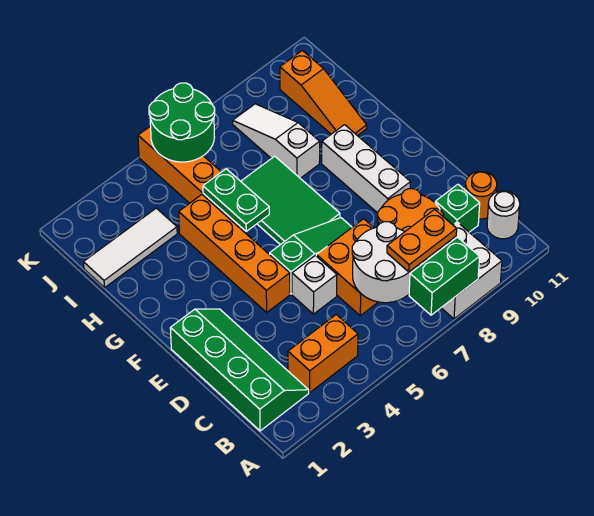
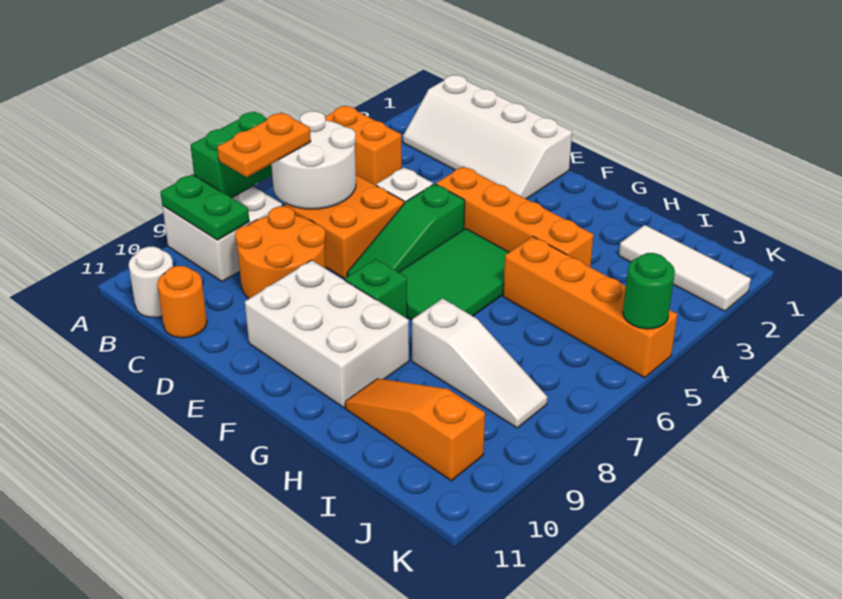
green slope B1:E2 level 1 top 1 -> white slope B1:E2 level 1 top 1
orange brick B3:B4 level 1 -> orange brick A4:B4 level 1
green brick C10 level 1 -> green brick F8 level 1
white brick E9:G9 level 1 -> white brick E9:G10 level 1
green tile F6:H7 level 1 -> green tile F5:G7 level 1
green plate G5:H5 level 2 -> green plate A9:B9 level 2
white tile I1:I3 level 1 -> white tile I2:K2 level 1
green round brick J5:K6 level 2 -> green round brick K5 level 2

